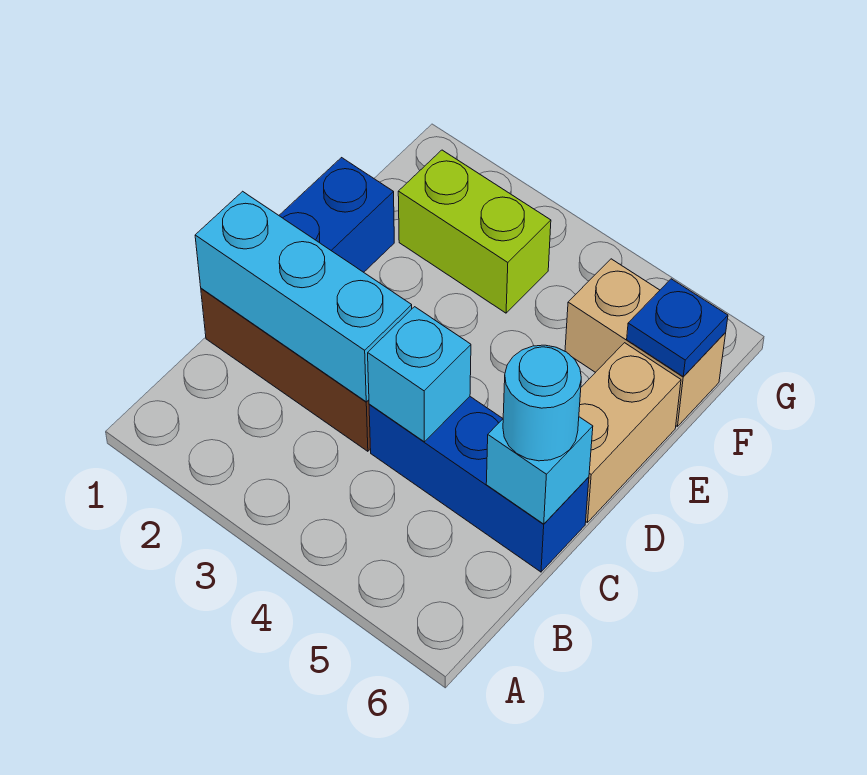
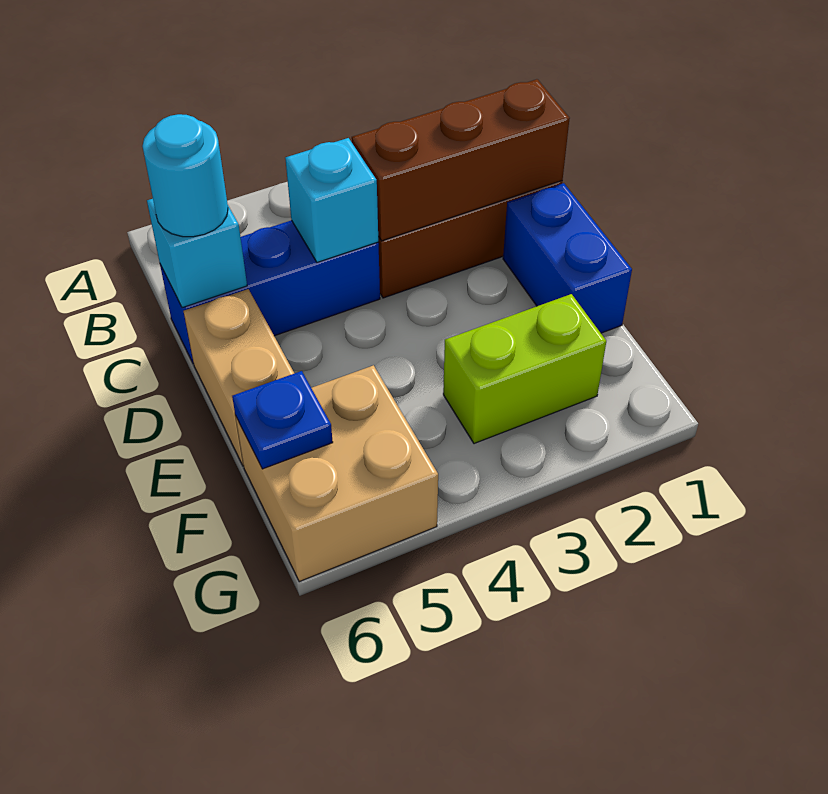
cyan brick C1:C3 level 2 -> brown brick C1:C3 level 2
tan brick F5:F6 level 1 -> tan brick F5:G6 level 1

